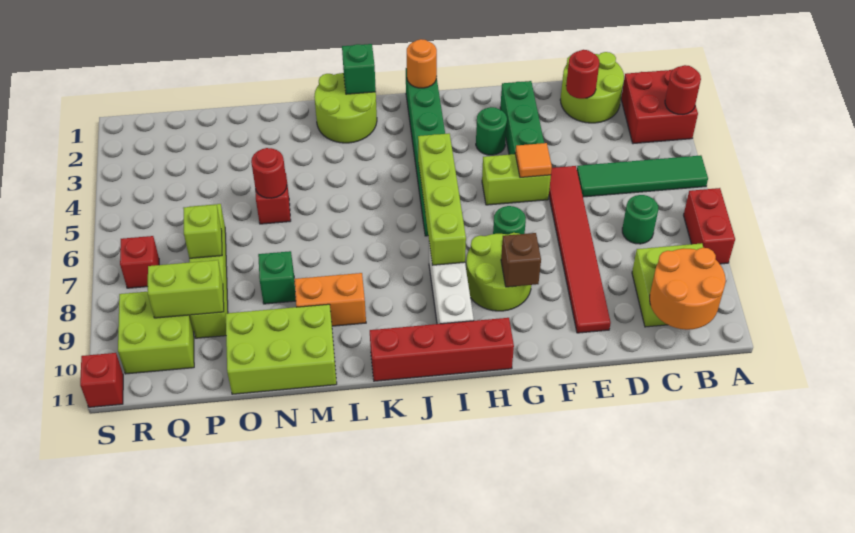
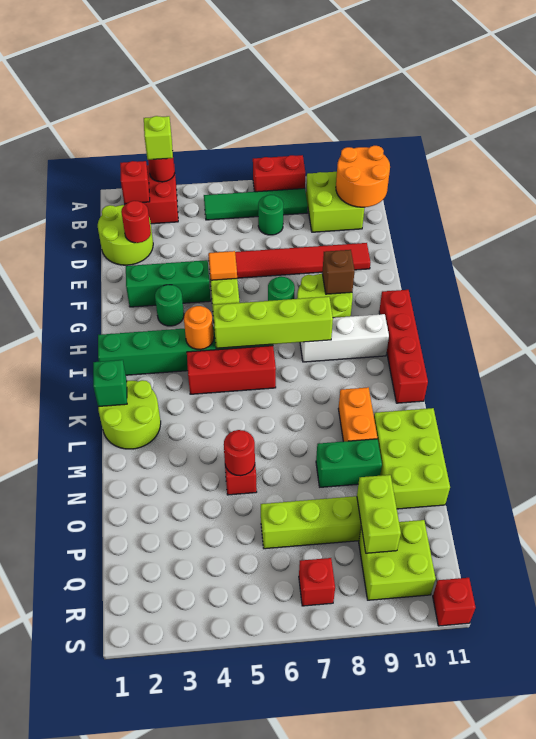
green tile A5:D5 level 1 -> green tile B5:B8 level 1
none -> red brick B2 level 2
orange round brick I1 level 2 -> orange round brick I4 level 2
none -> red brick J4:J6 level 1
green brick N8 level 1 -> green brick N8:N9 level 1
lime brick P7 level 2 -> lime brick A3 level 3

